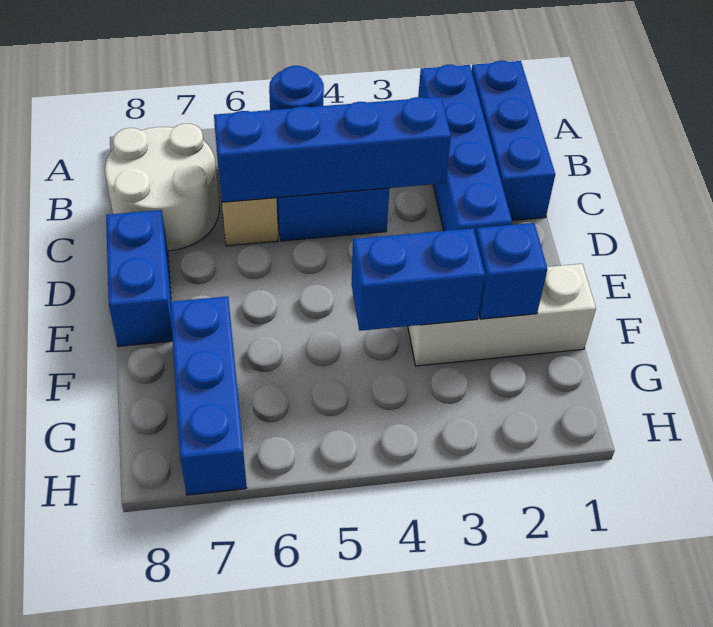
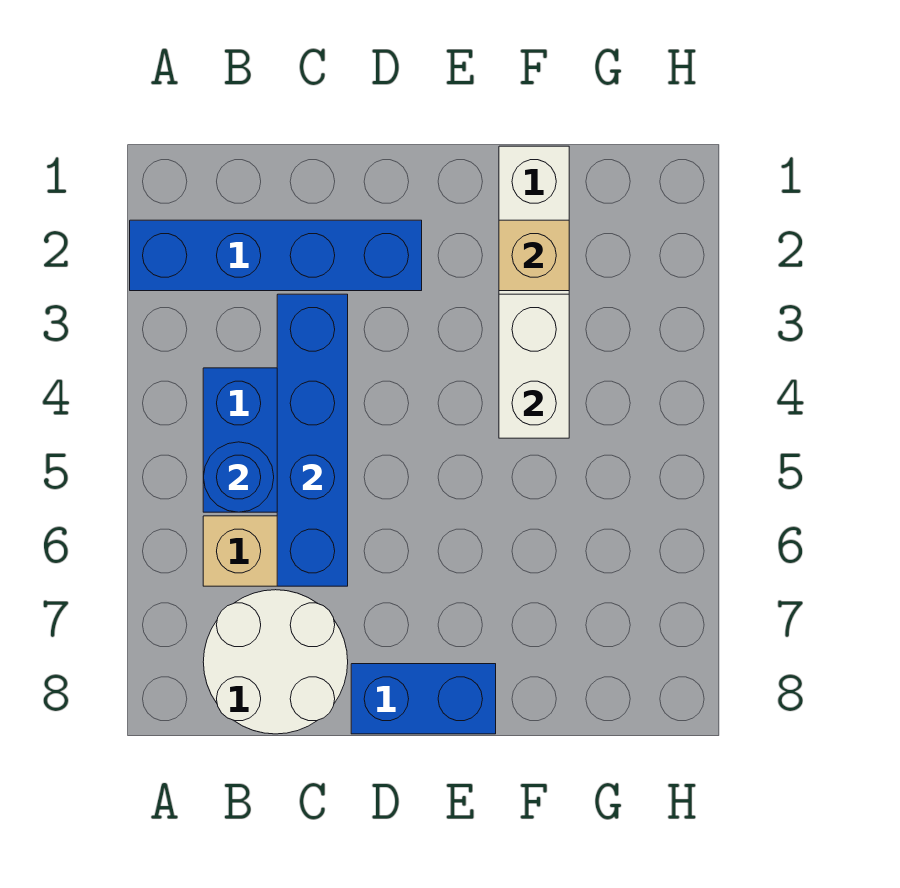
blue brick A1:C1 level 1 -> none
blue brick F2 level 2 -> tan brick F2 level 2
blue brick F3:F4 level 2 -> white brick F3:F4 level 2
blue brick F7:H7 level 1 -> none

